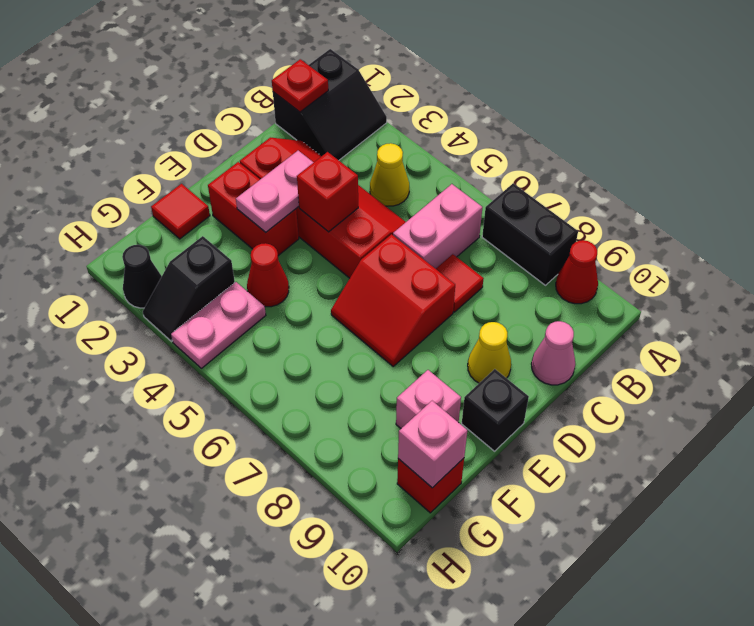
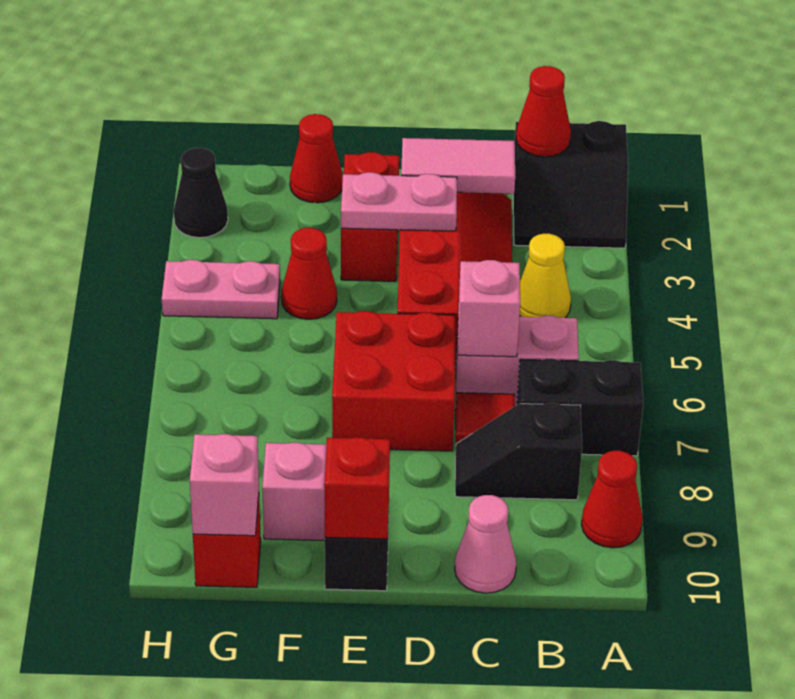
black brick A7:A8 level 1 -> black brick A7:B7 level 1
red plate B1 level 2 -> red cone B1 level 2
none -> pink tile C2:D2 level 2
none -> pink brick C6 level 2
red brick D4 level 2 -> red brick E10 level 2
red slope D6:E7 level 1 top D -> red brick D6:E7 level 1
yellow cone D9 level 1 -> none
red tile F1 level 1 -> red cone F1 level 1
black slope G3:H3 level 1 top G -> black slope B8:C8 level 1 top B

